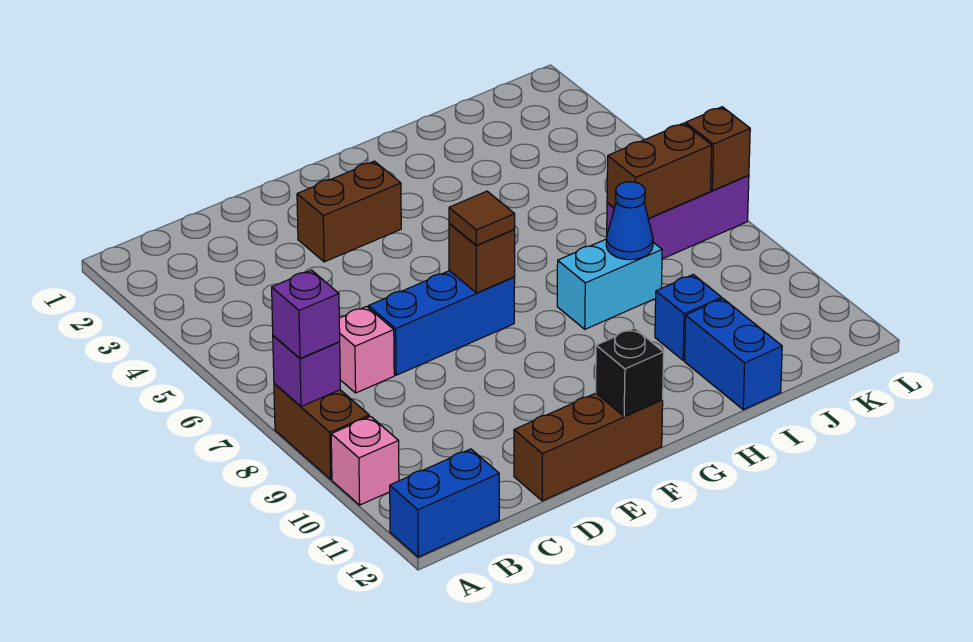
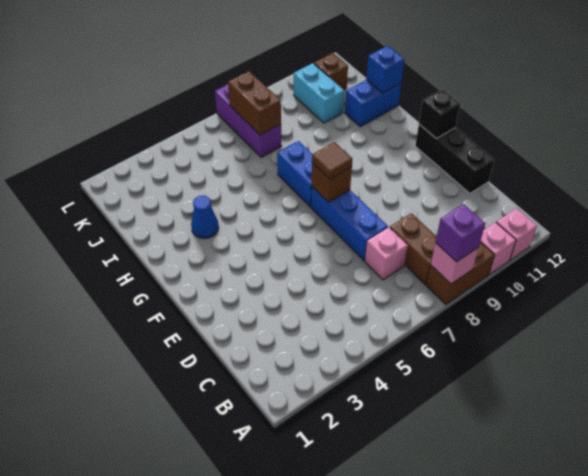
purple brick A8 level 2 -> pink brick A8 level 2
none -> pink brick A11 level 1
blue brick A12:B12 level 1 -> blue brick G7:H7 level 1
brown brick D12:F12 level 1 -> black brick D12:F12 level 1
brown brick E3:F3 level 1 -> brown brick B8:C8 level 1
cyan brick H8:I8 level 1 -> cyan brick J10:K10 level 1
blue cone I8 level 2 -> blue cone H3 level 1
blue brick I10 level 1 -> blue brick I12 level 2
brown brick L7 level 2 -> brown brick K11 level 1

